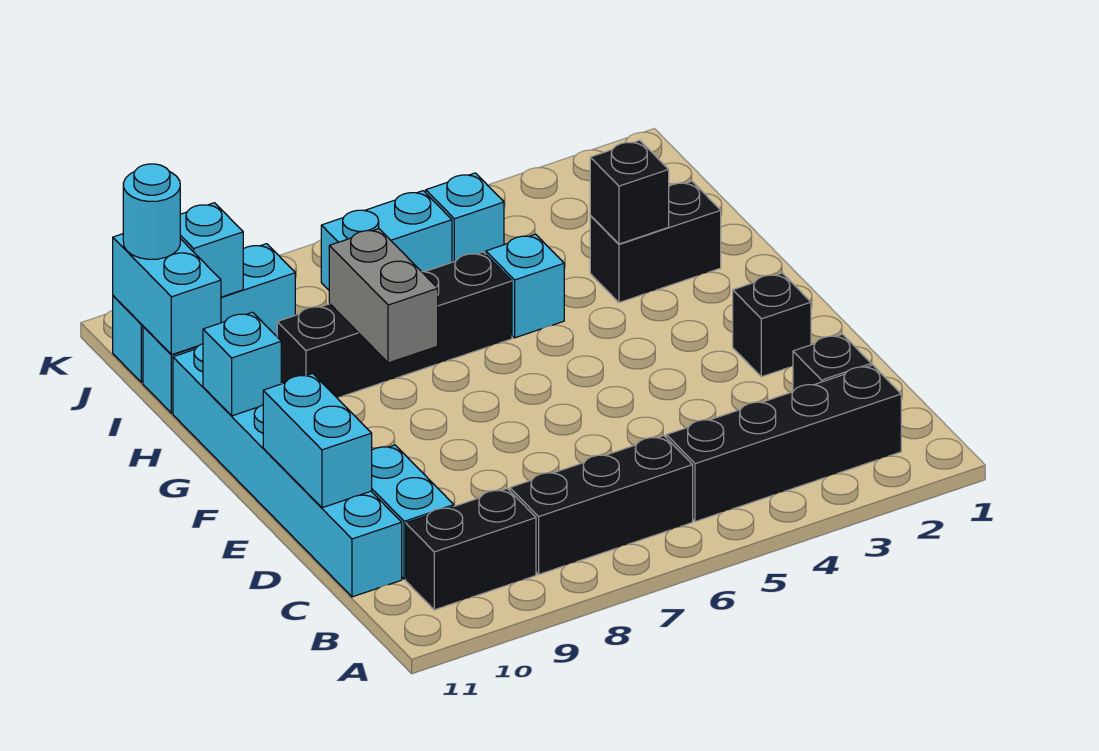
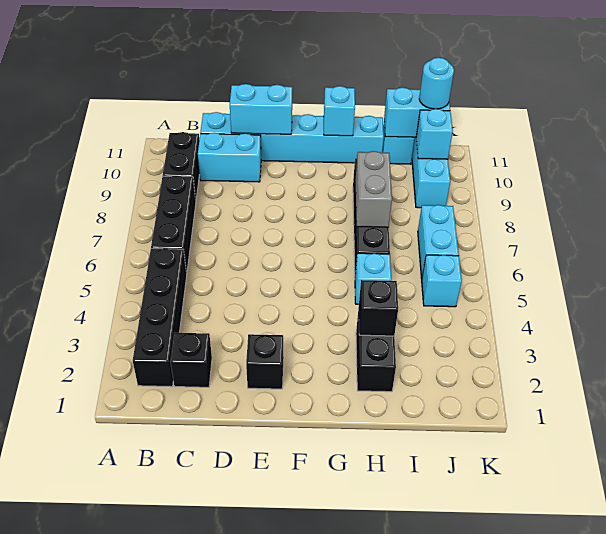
grey brick G8:H8 level 2 -> grey brick H7:H8 level 2

